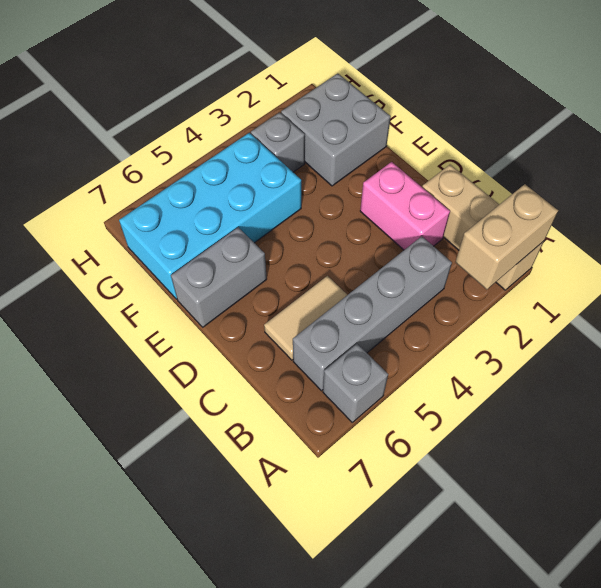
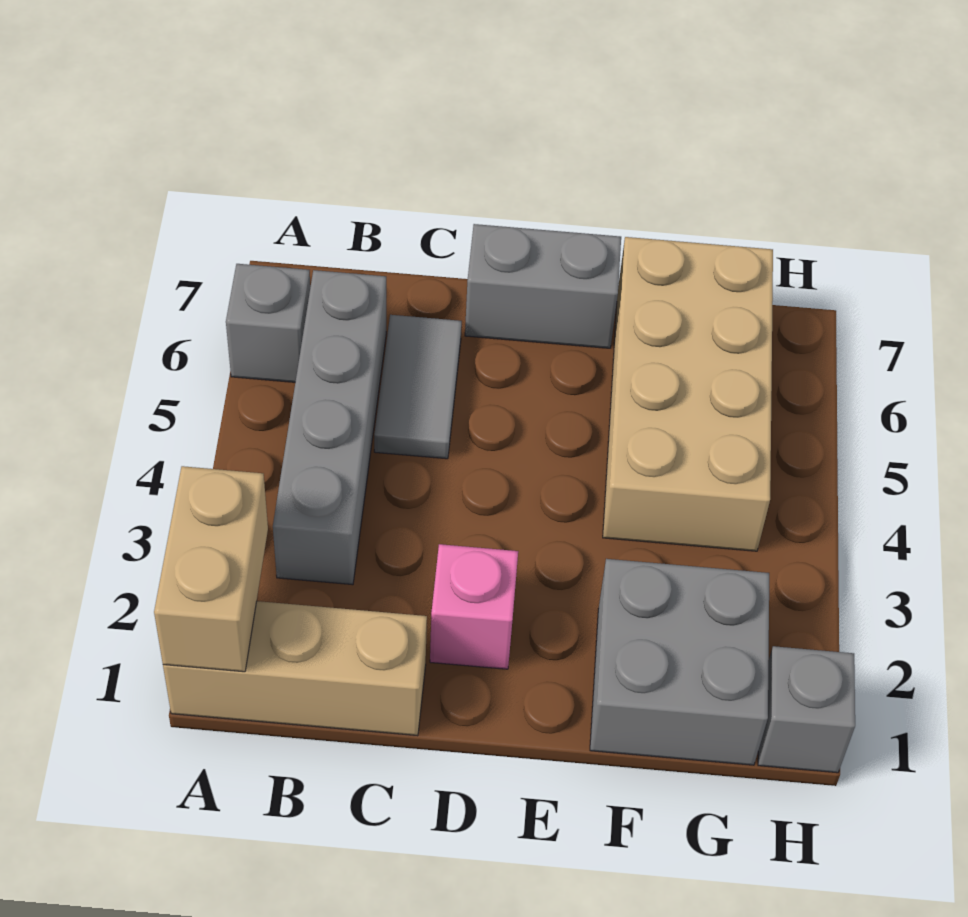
pink brick C2:D2 level 1 -> pink brick D2 level 1
tan tile C5:C6 level 1 -> grey tile C5:C6 level 1
grey brick E6:E7 level 1 -> grey brick D7:E7 level 1
cyan brick F4:G7 level 1 -> tan brick F4:G7 level 1
grey brick G3 level 1 -> grey brick H1 level 1

